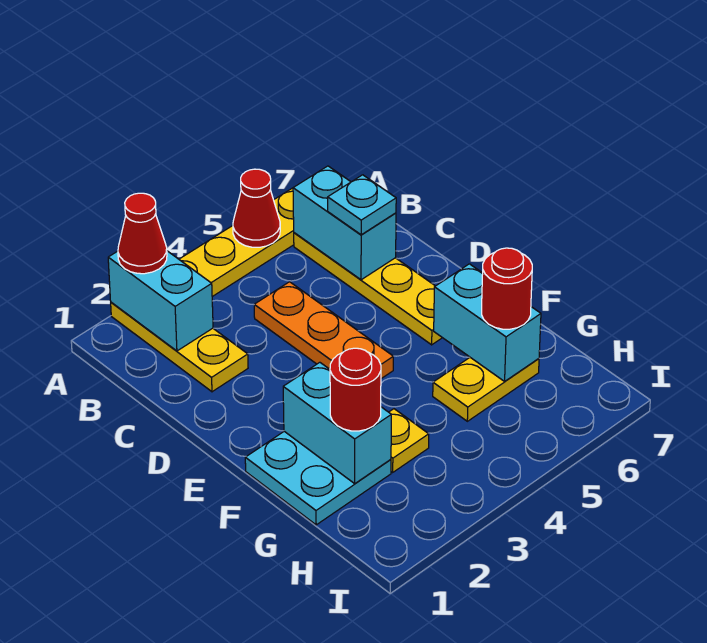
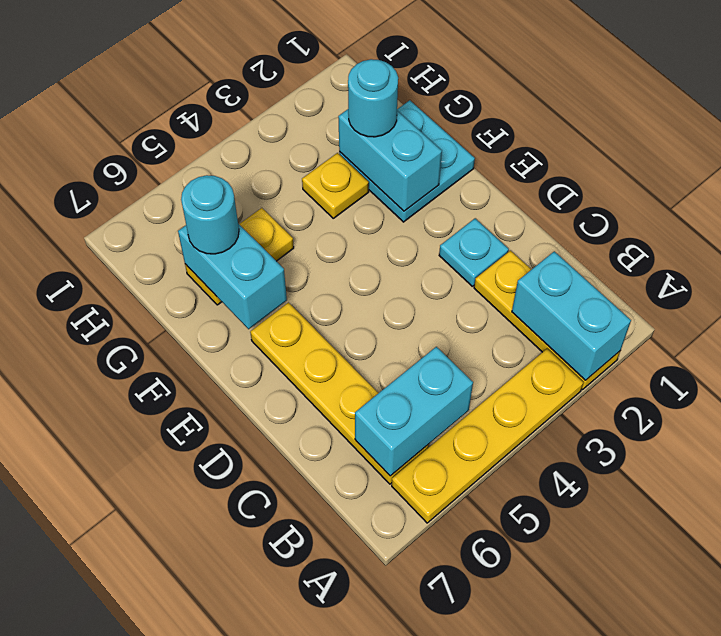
red cone A2 level 3 -> none
red cone A5 level 2 -> none
cyan brick B6:C6 level 2 -> cyan brick B5:B6 level 2
orange plate C4:E4 level 1 -> none
cyan plate C6 level 3 -> cyan plate D2 level 1
red round brick G2 level 3 -> cyan round brick G2 level 3
red round brick G6 level 3 -> cyan round brick G6 level 3

